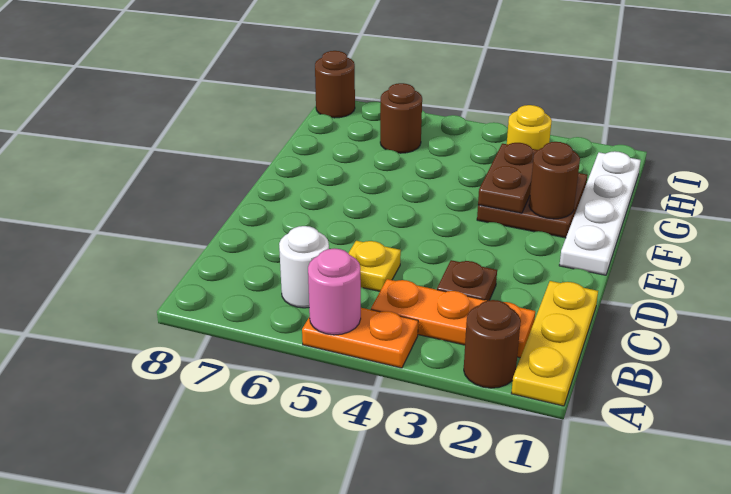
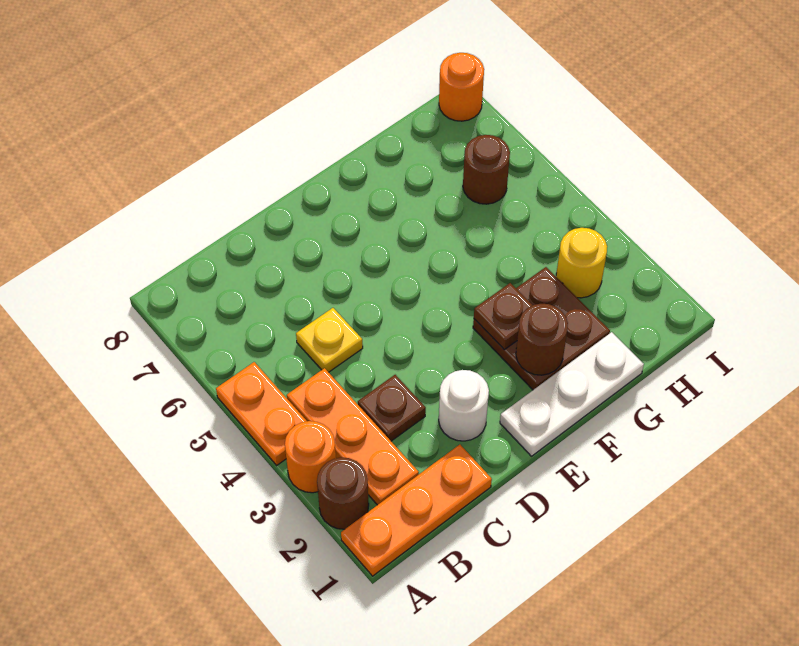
yellow plate A1:C1 level 1 -> orange plate A1:C1 level 1
none -> orange round brick A3 level 1
pink round brick A5 level 2 -> none
white round brick B6 level 1 -> white round brick D2 level 1
white plate E1:H1 level 1 -> white plate E1:G1 level 1
brown plate F3:G3 level 2 -> brown plate F3 level 2
brown round brick I8 level 1 -> orange round brick I8 level 1

